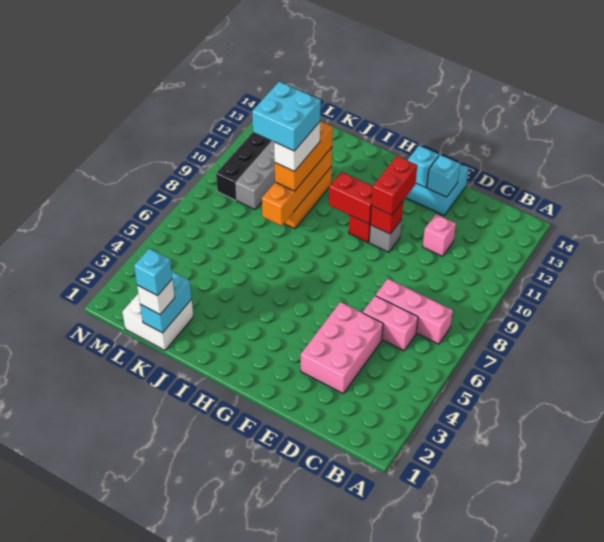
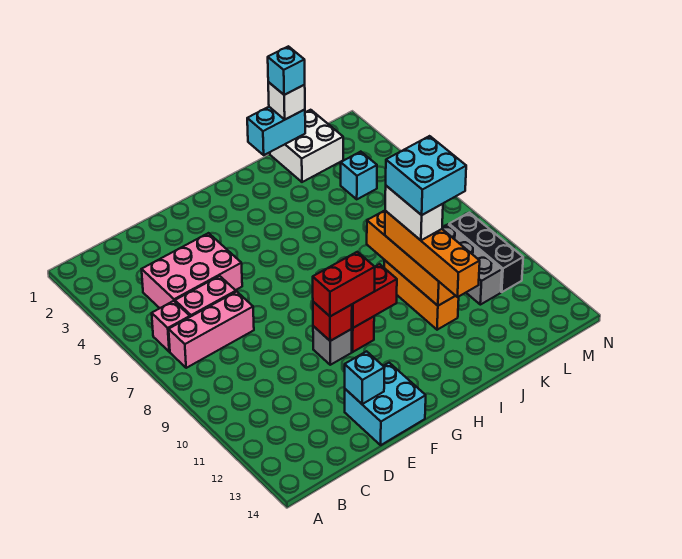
pink brick D3:E5 level 1 -> pink brick C4:E5 level 1
pink brick D11 level 1 -> pink brick B6 level 1
red brick F10:F11 level 3 -> red brick F10:G10 level 3
cyan brick F13 level 2 -> cyan brick L4 level 1
orange brick J9:J11 level 3 -> orange brick J9:J12 level 3
cyan brick K1:K2 level 2 -> cyan brick J1:K1 level 2

